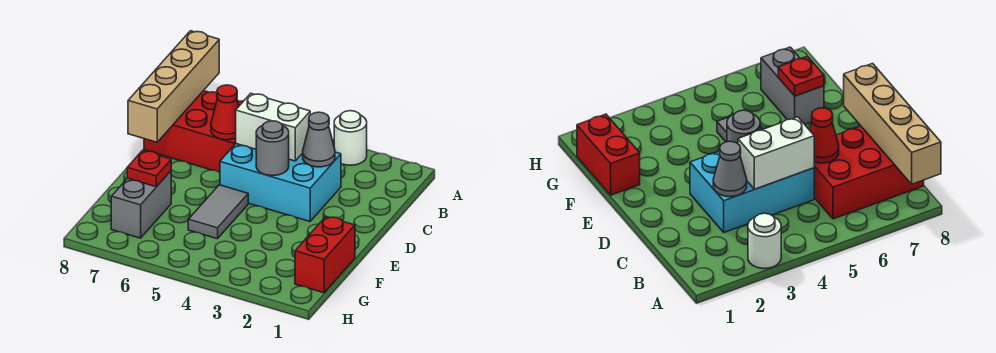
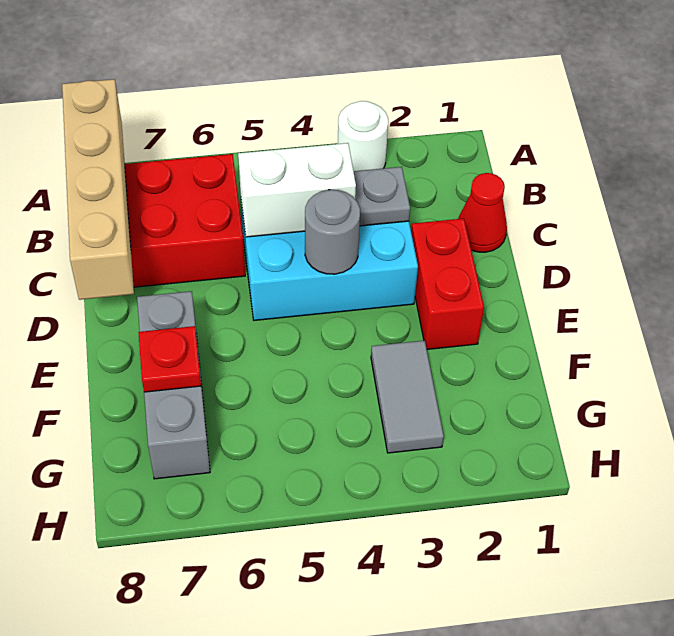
grey cone C3 level 2 -> grey plate C3 level 2
red cone C6 level 2 -> red cone C1 level 1
grey tile E5:F5 level 1 -> grey tile F3:G3 level 1
red brick F1:G1 level 1 -> red brick D2:E2 level 1
grey brick F7:G7 level 1 -> grey brick E7:G7 level 1

